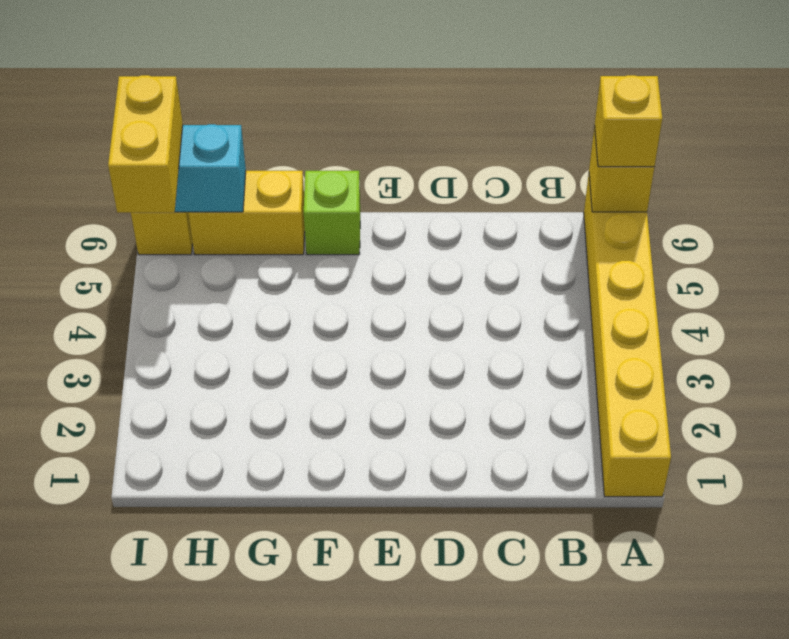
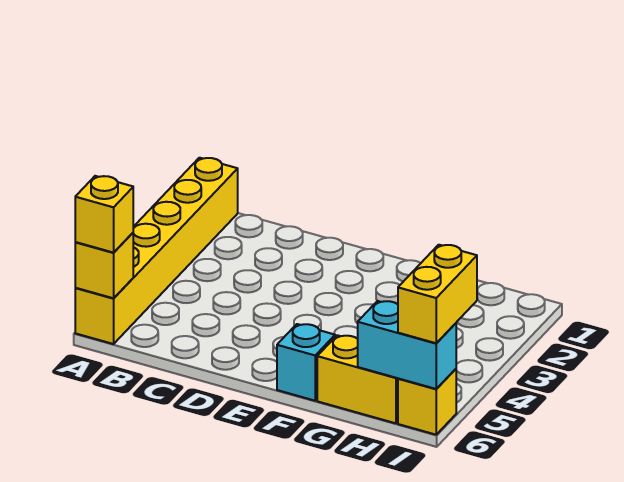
lime brick F6 level 1 -> cyan brick F6 level 1

